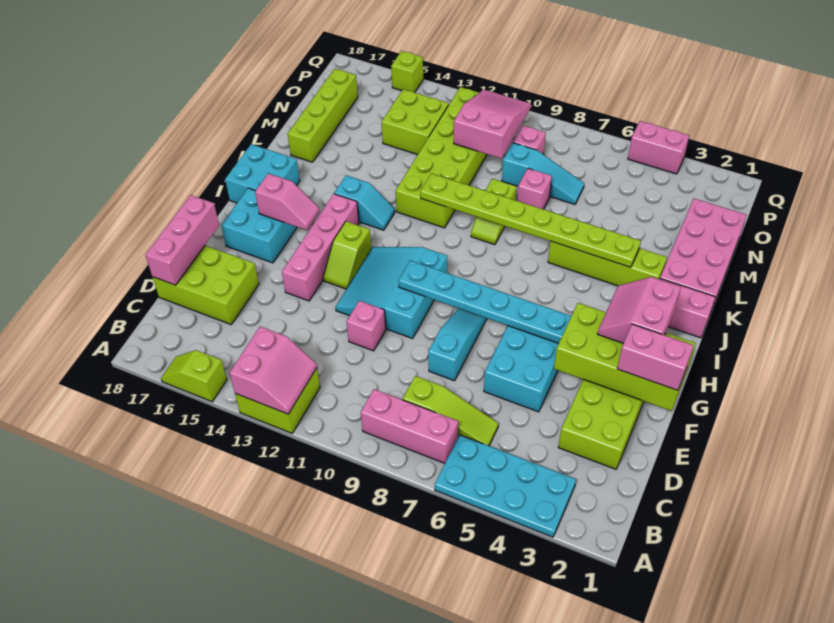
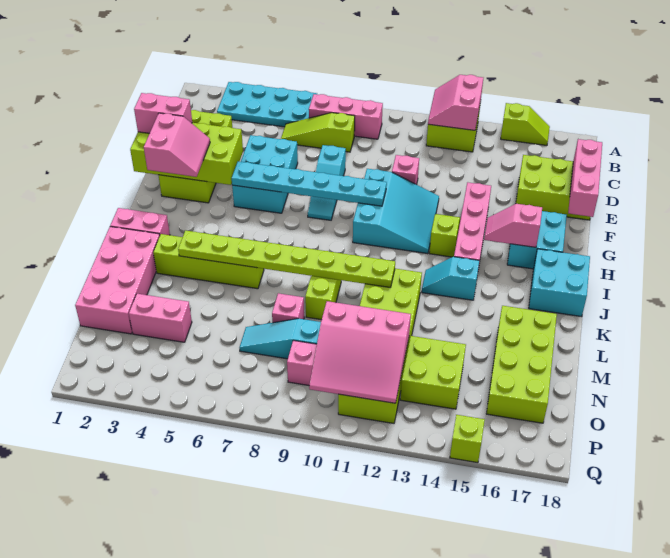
lime brick L17:O17 level 1 -> lime brick L16:O17 level 1
pink slope N10:P11 level 2 top N -> pink slope N10:P12 level 2 top N
pink brick Q4:Q5 level 1 -> pink brick N3:N4 level 1

